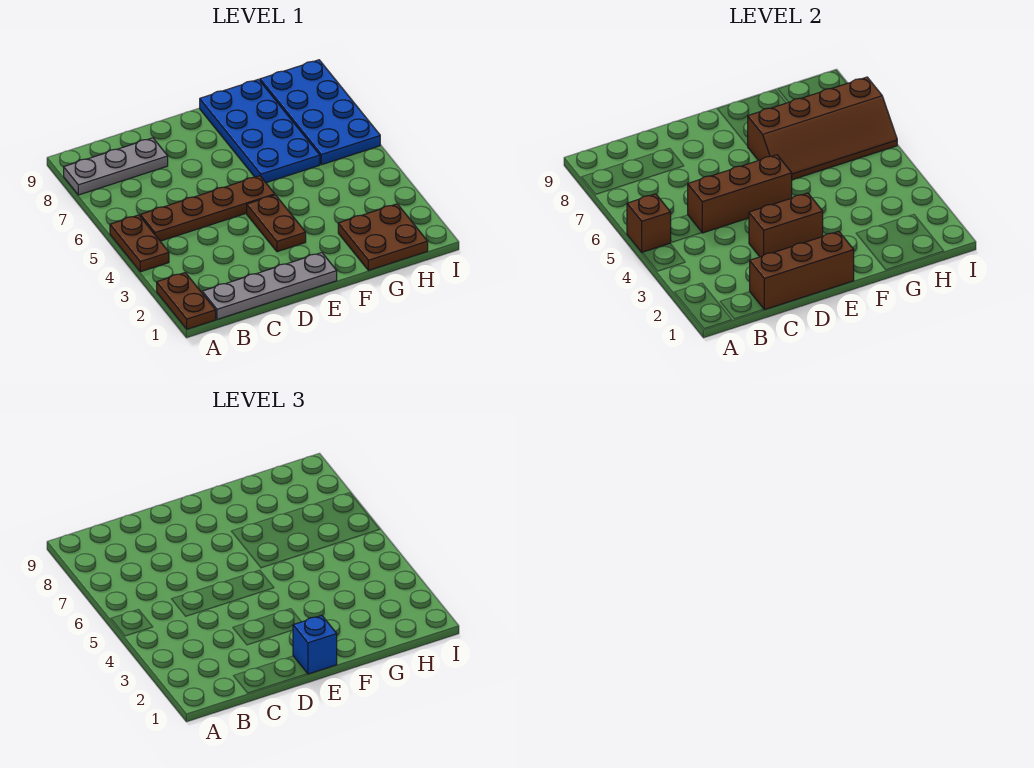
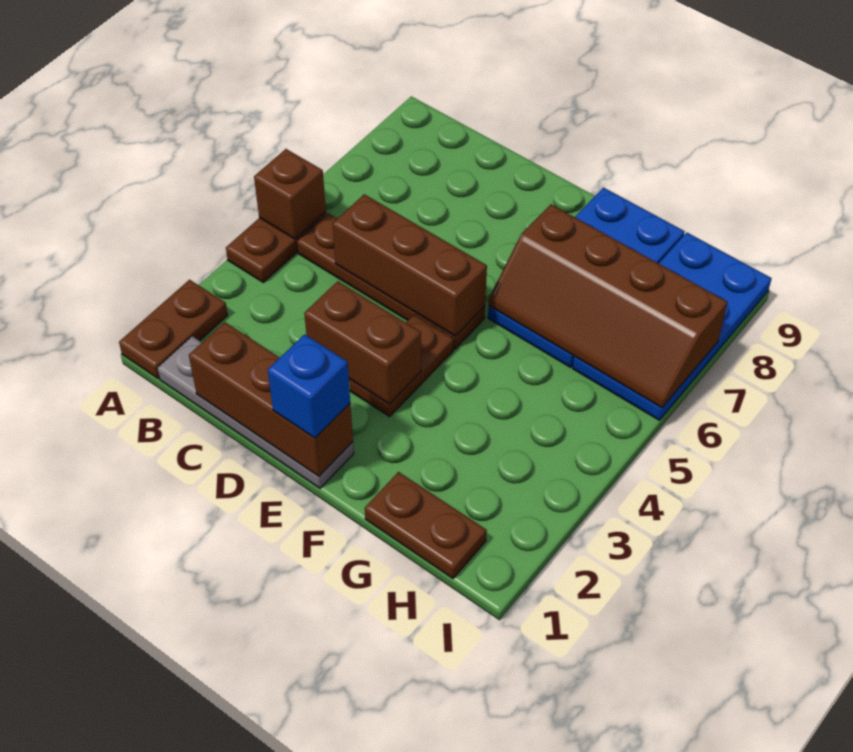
grey plate A8:C8 level 1 -> none
brown plate G1:H2 level 1 -> brown plate G1:H1 level 1

